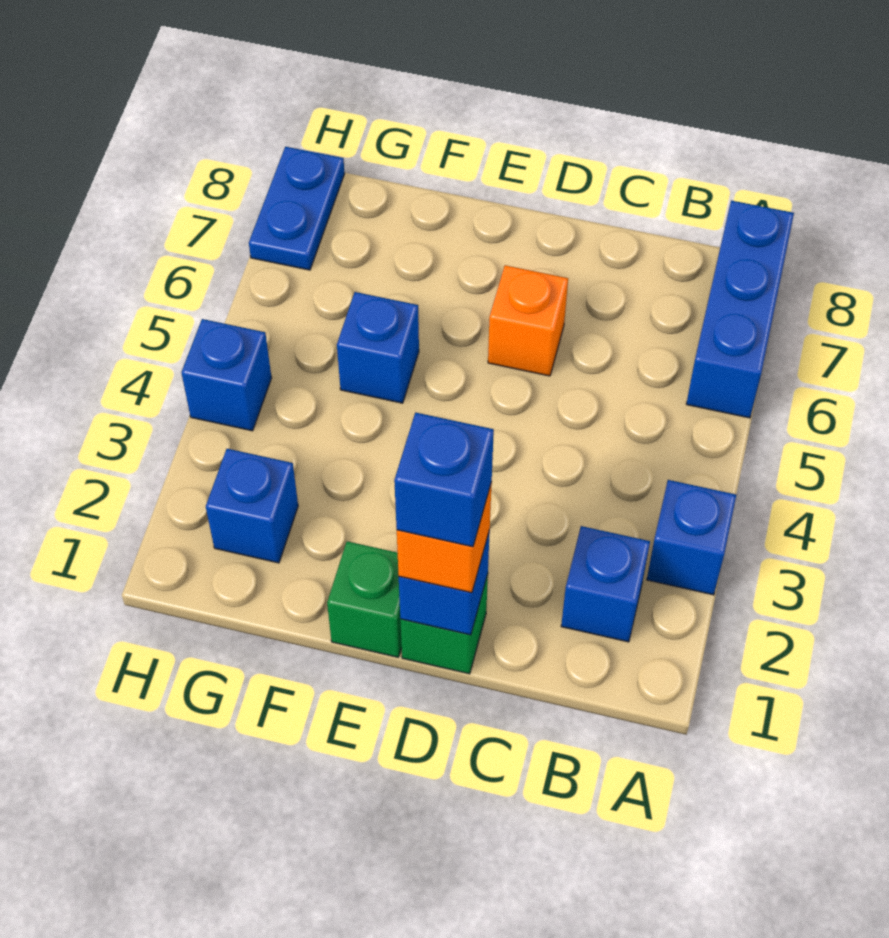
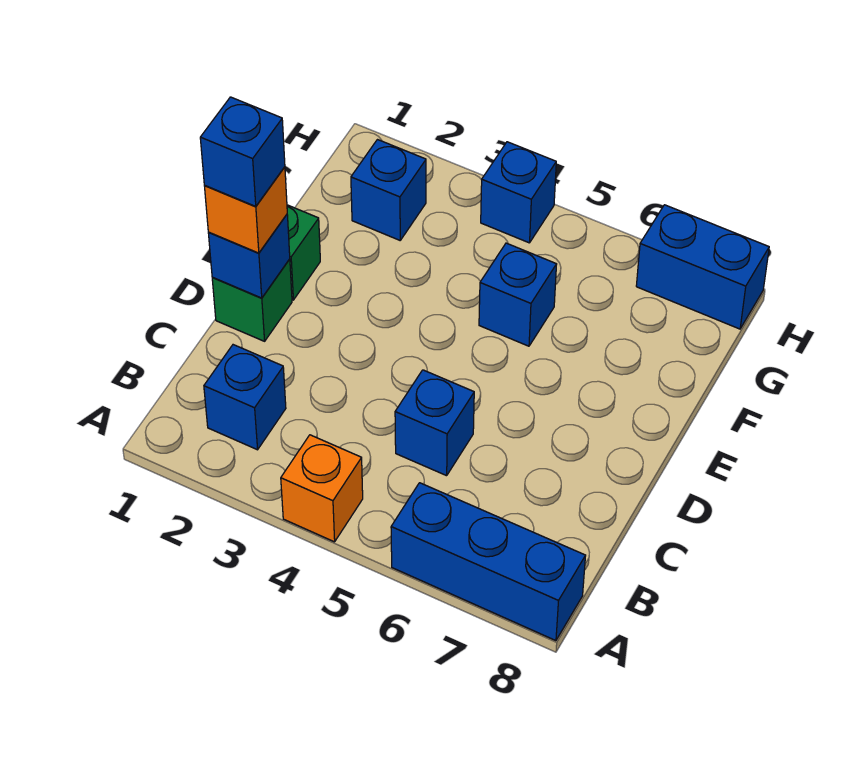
blue brick A3 level 1 -> blue brick C5 level 1
orange brick D6 level 1 -> orange brick A4 level 1
blue plate H7:H8 level 1 -> blue brick H7:H8 level 1

